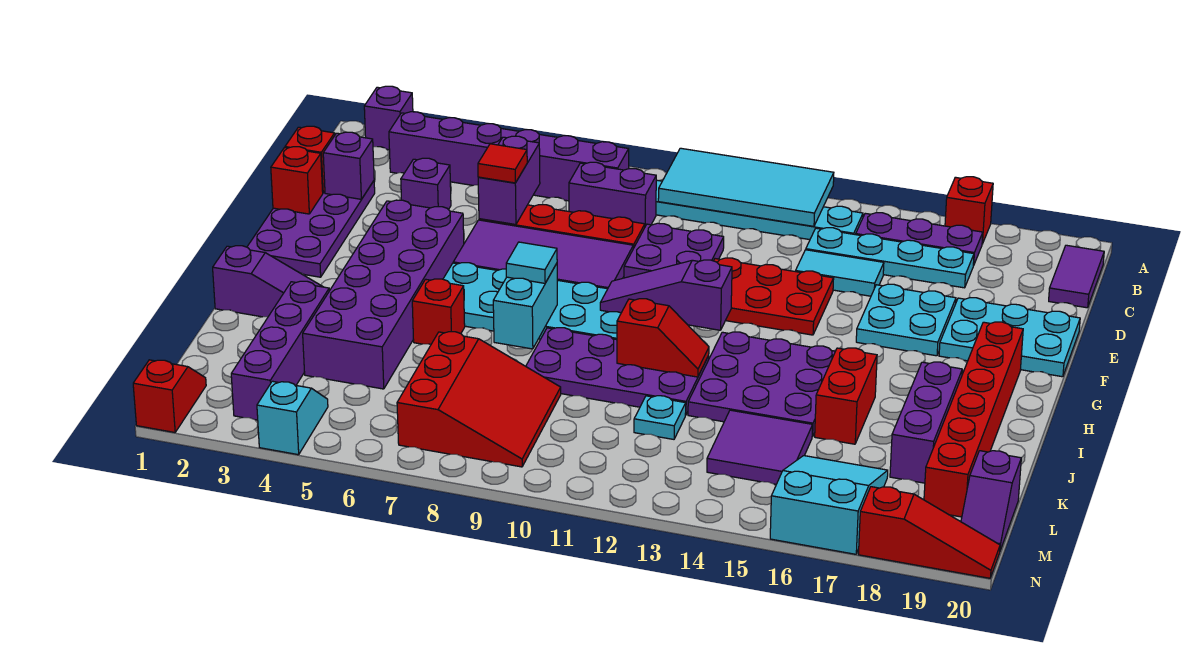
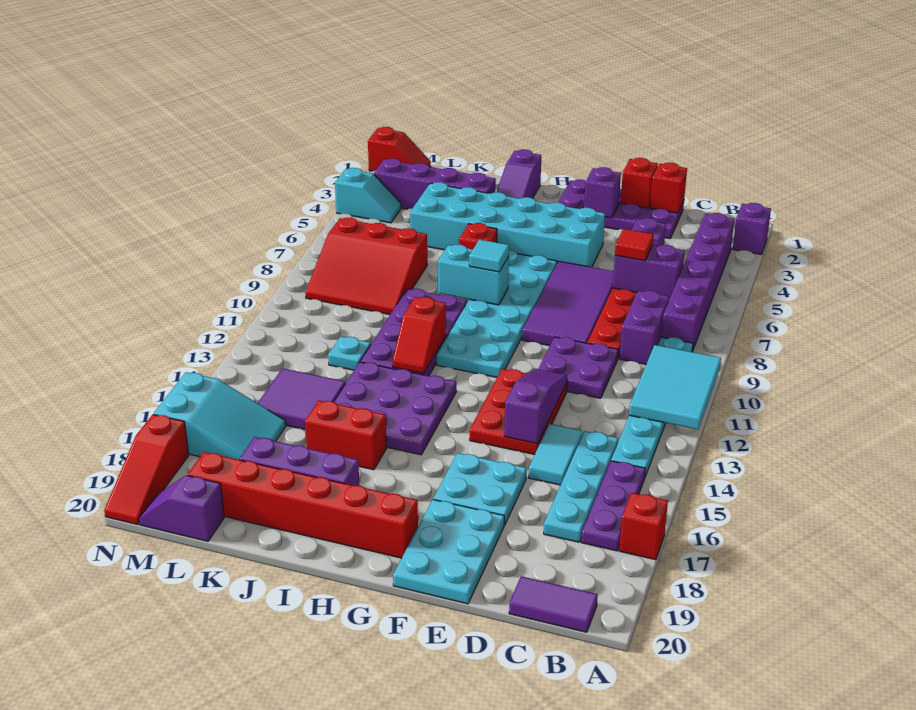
cyan tile A10:B13 level 2 -> cyan tile A10:B12 level 2
purple brick D2 level 2 -> purple brick F2 level 2
purple brick F4:K5 level 1 -> cyan brick F4:K5 level 1
purple slope G10:G12 level 2 top 12 -> purple slope E12:E14 level 2 top 14

